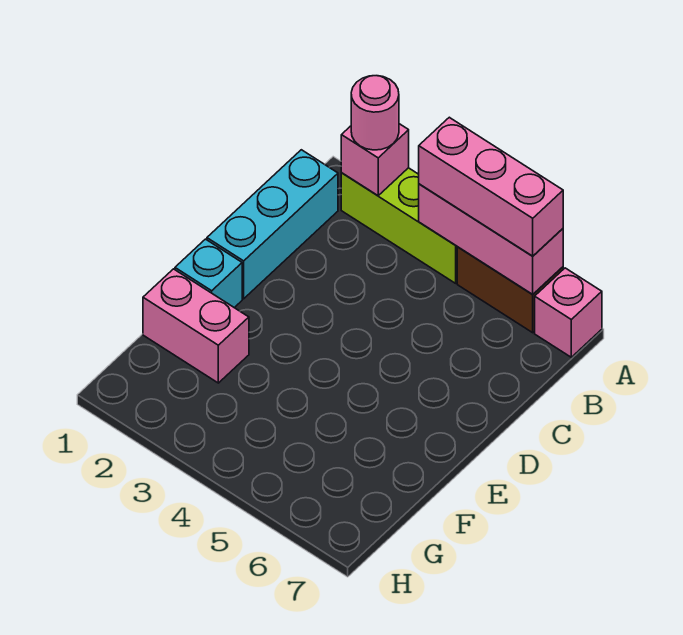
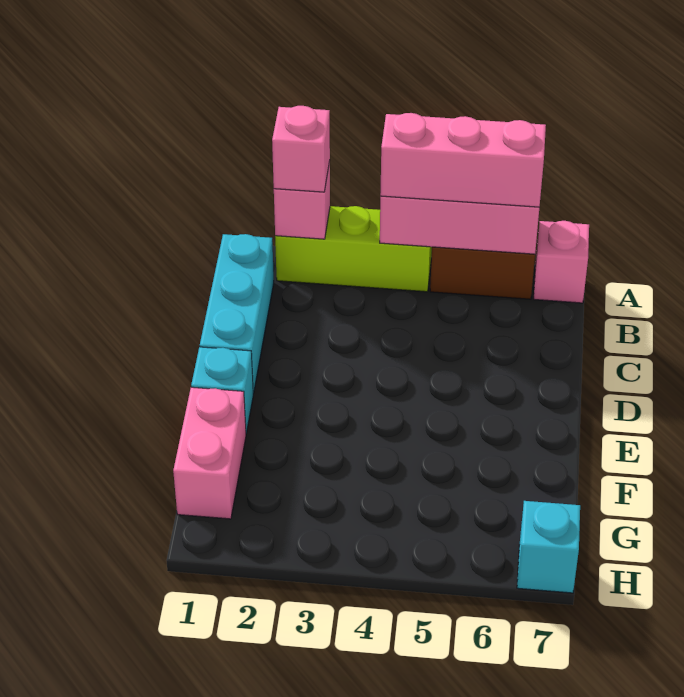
pink round brick A2 level 3 -> pink brick A2 level 3
pink brick F1:F2 level 1 -> pink brick F1:G1 level 1
none -> cyan brick H7 level 1

